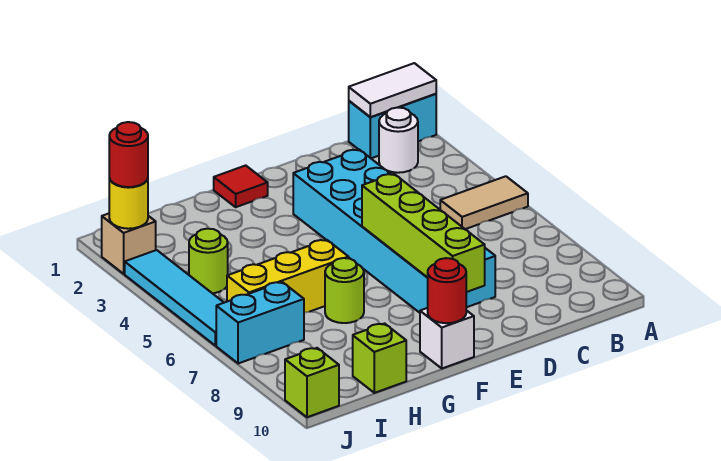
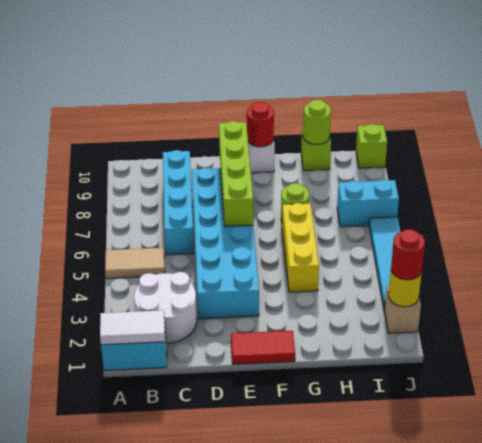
white round brick B2 level 1 -> white round brick B2:C3 level 1
none -> cyan brick C6:C9 level 1
red tile F1 level 1 -> red tile E1:F1 level 1
yellow brick G6:I6 level 1 -> yellow brick G4:G6 level 1
lime round brick I4 level 1 -> lime round brick H10 level 2

